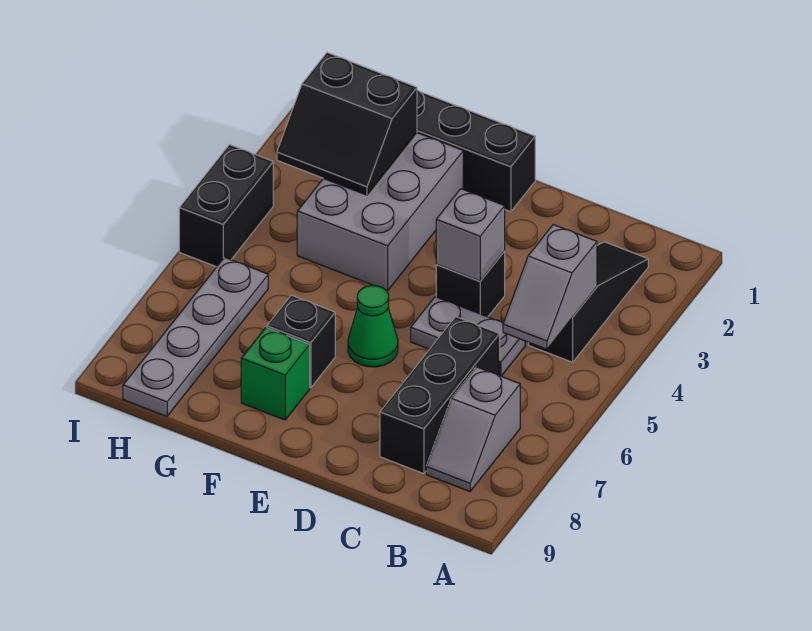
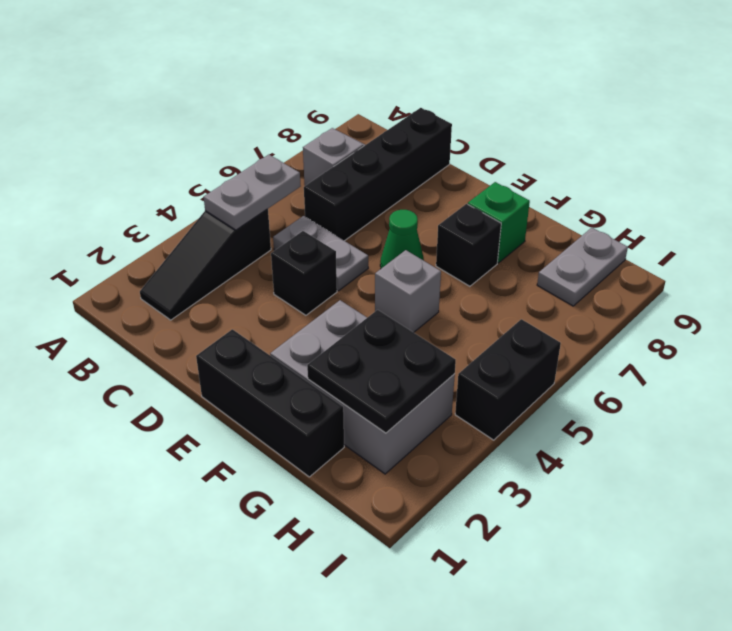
grey slope B4:B5 level 2 top 4 -> grey plate B4:B5 level 2
black brick C6:C8 level 1 -> black brick C6:C9 level 1
grey brick D4 level 2 -> grey brick F5 level 1
grey brick F2:G4 level 1 -> grey brick F2:H3 level 1
black slope G2:H3 level 2 top 2 -> black plate G2:H3 level 2
grey plate H6:H9 level 1 -> grey plate H8:H9 level 1

